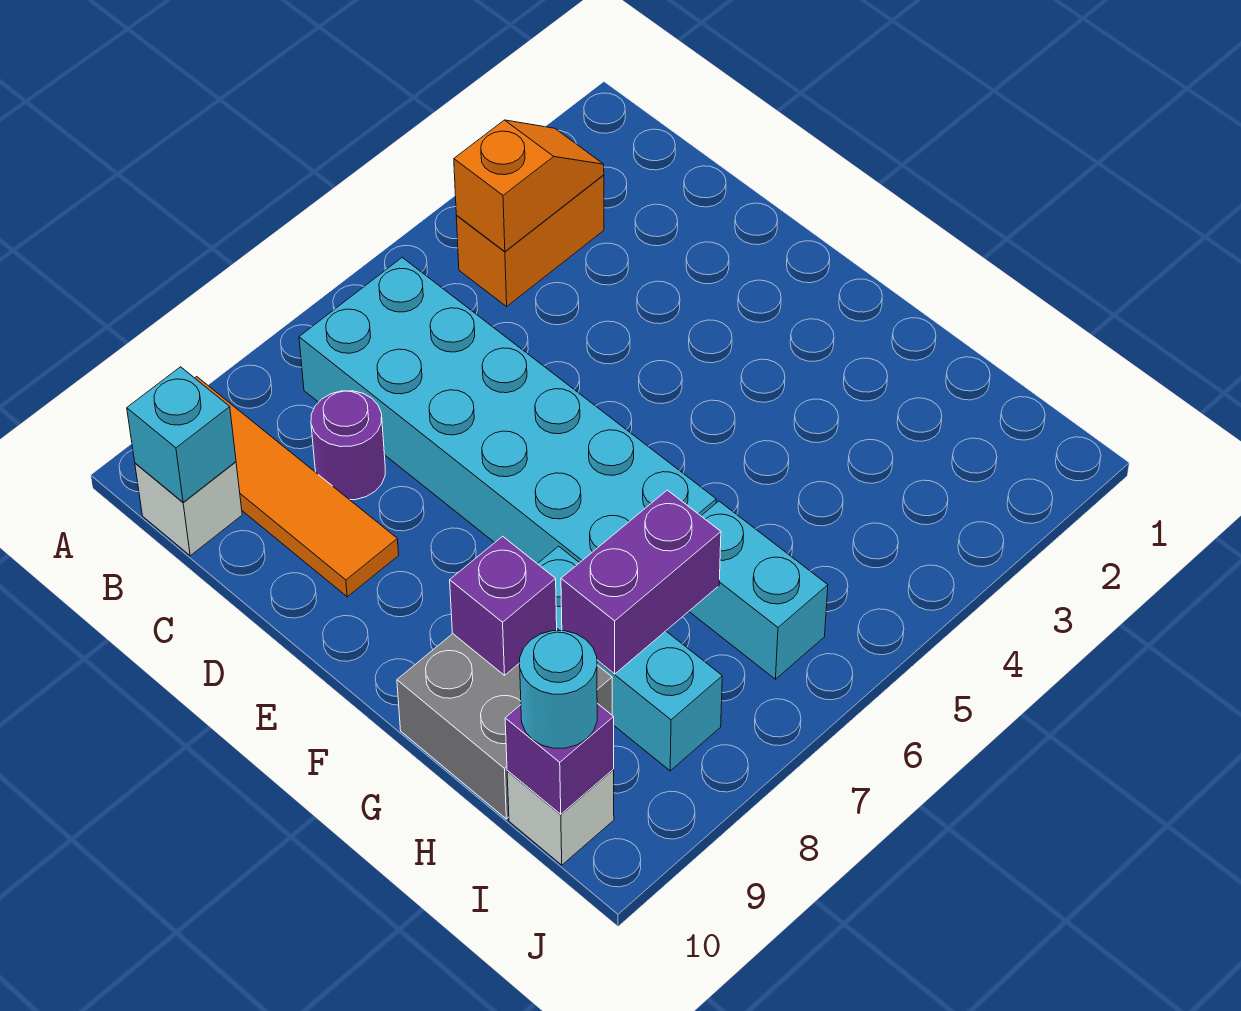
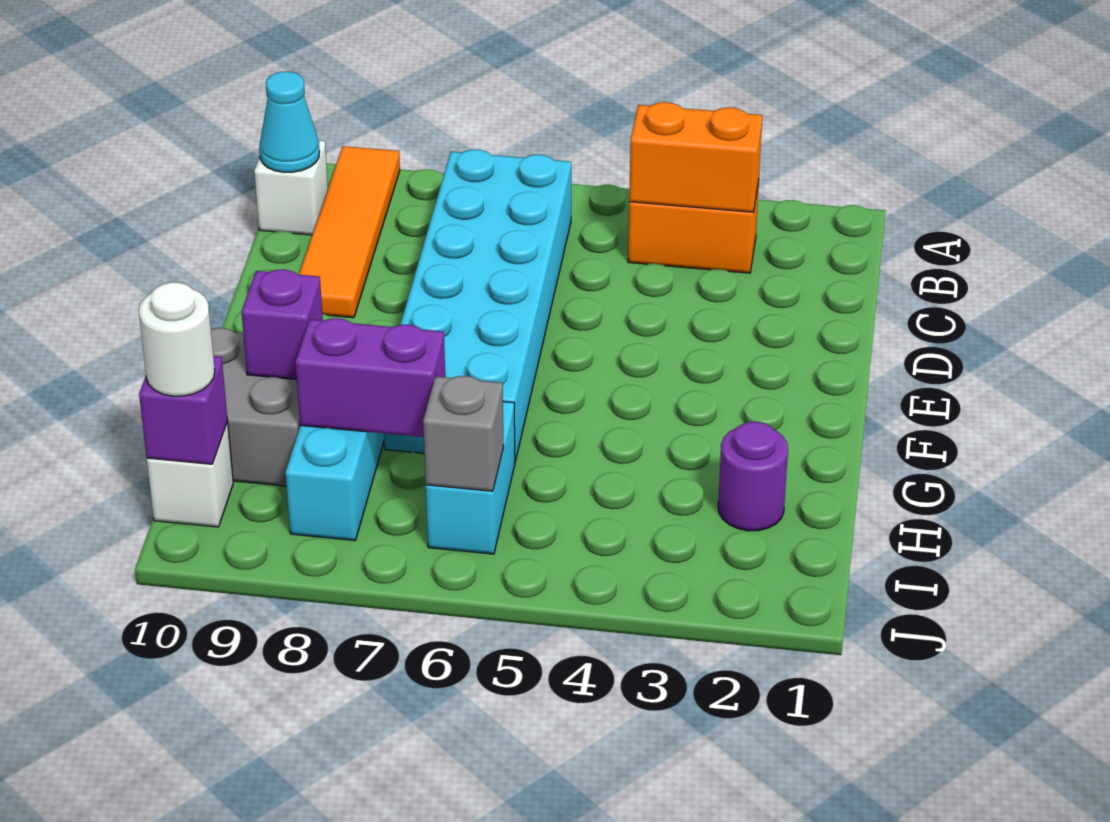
orange slope B3:B4 level 2 top 4 -> orange brick B3:B4 level 2
cyan brick B10 level 2 -> cyan cone B10 level 2
purple round brick C8 level 1 -> purple round brick H2 level 1
none -> grey brick I6 level 2
cyan round brick I10 level 3 -> white round brick I10 level 3

